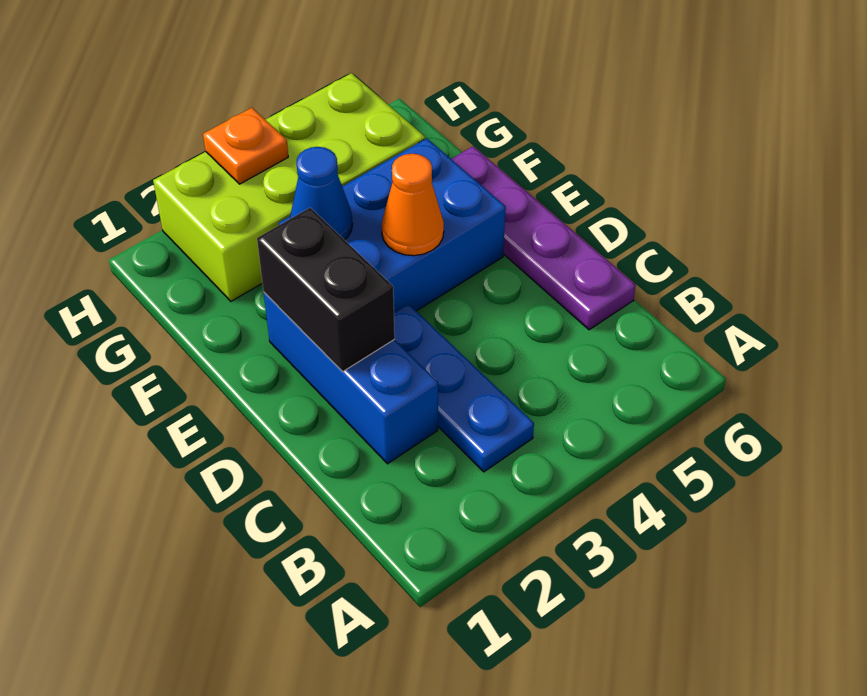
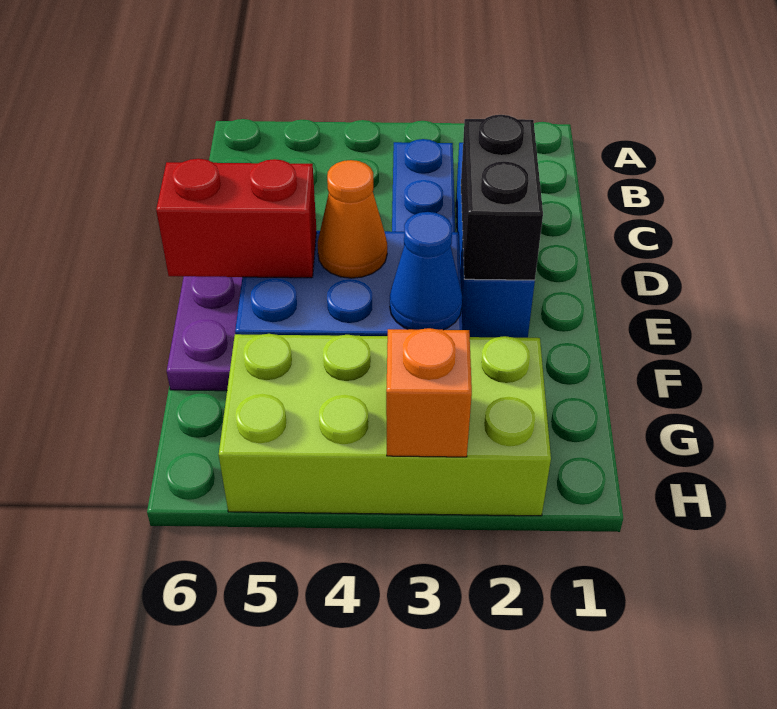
none -> red brick E5:E6 level 2
orange plate H3 level 2 -> orange brick H3 level 2

